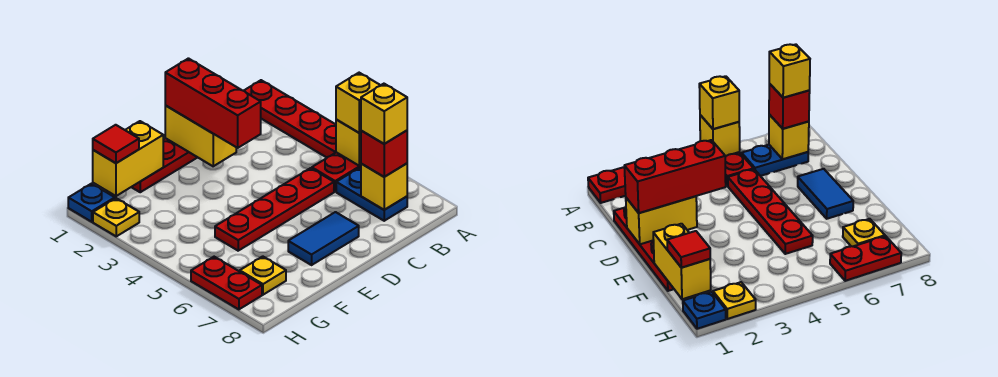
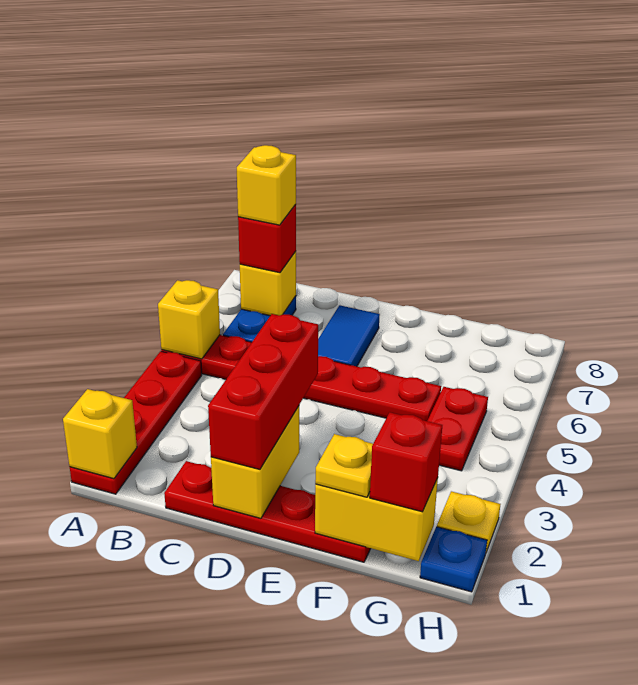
yellow brick A5 level 3 -> yellow brick A1 level 2
blue tile D7:E7 level 1 -> blue tile D6:D7 level 1
red tile G1 level 3 -> red brick G1 level 3
yellow plate G7 level 1 -> yellow plate F1 level 3
red plate H6:H7 level 1 -> red plate G4:G5 level 1

